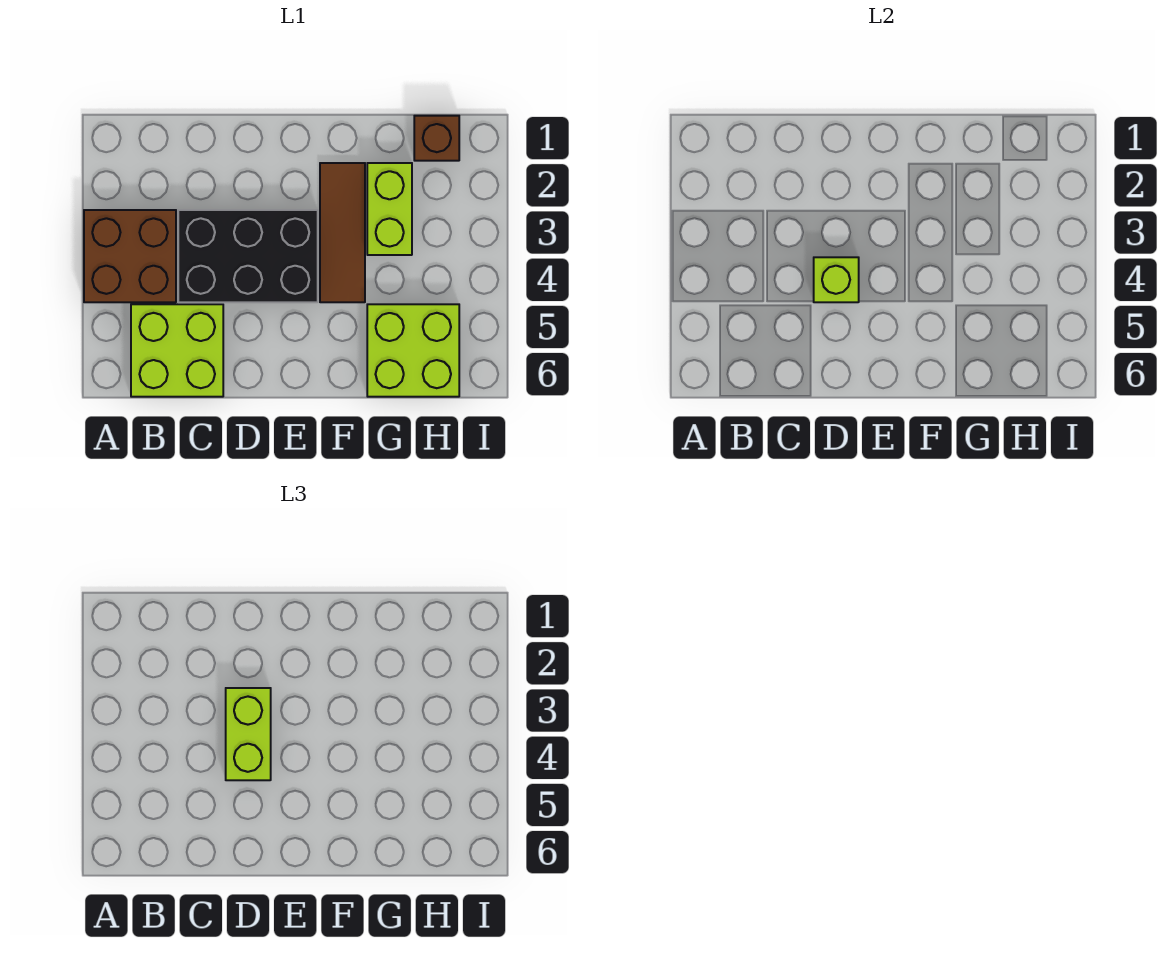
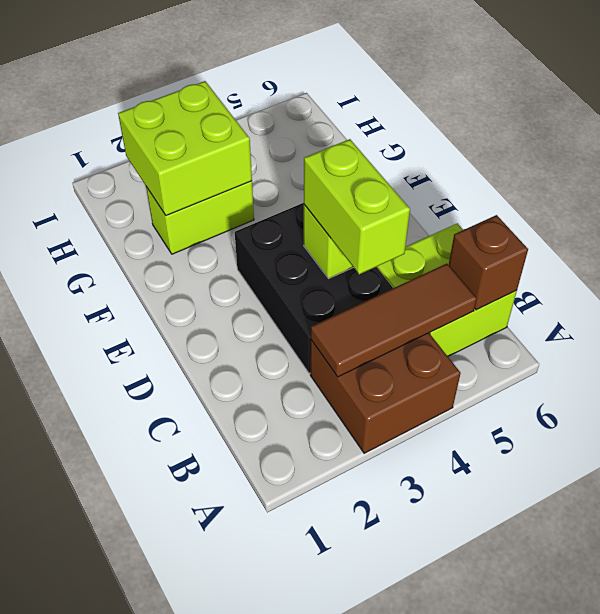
lime brick D3:D4 level 3 -> lime brick C4:D4 level 3
brown tile F2:F4 level 1 -> brown tile B3:B5 level 2
lime brick G5:H6 level 1 -> lime brick G2:H3 level 2
brown brick H1 level 1 -> brown brick B6 level 2

